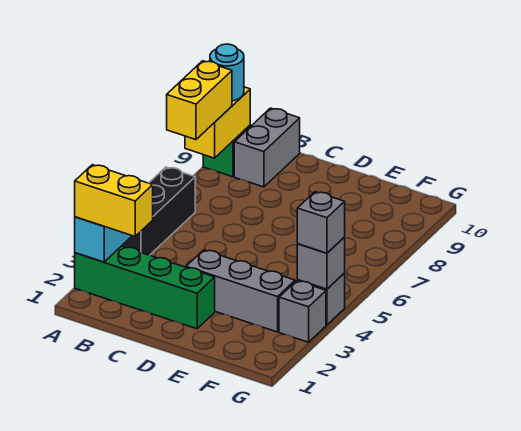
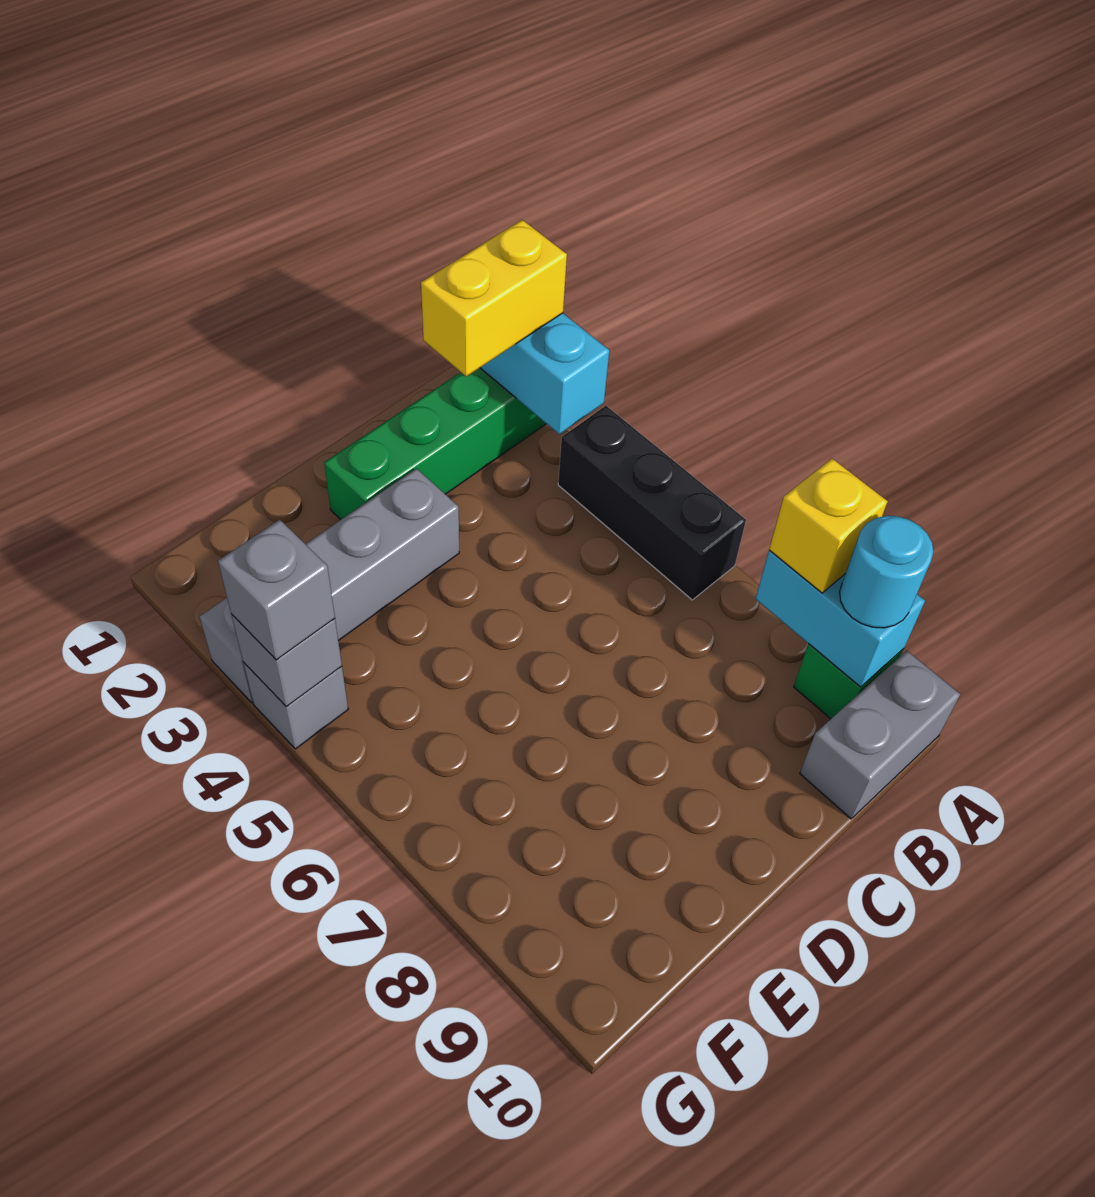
yellow brick A7:A8 level 3 -> yellow brick A8 level 3
yellow brick A8:A9 level 2 -> cyan brick A8:A9 level 2
grey brick B9:B10 level 1 -> grey brick A10:B10 level 1

